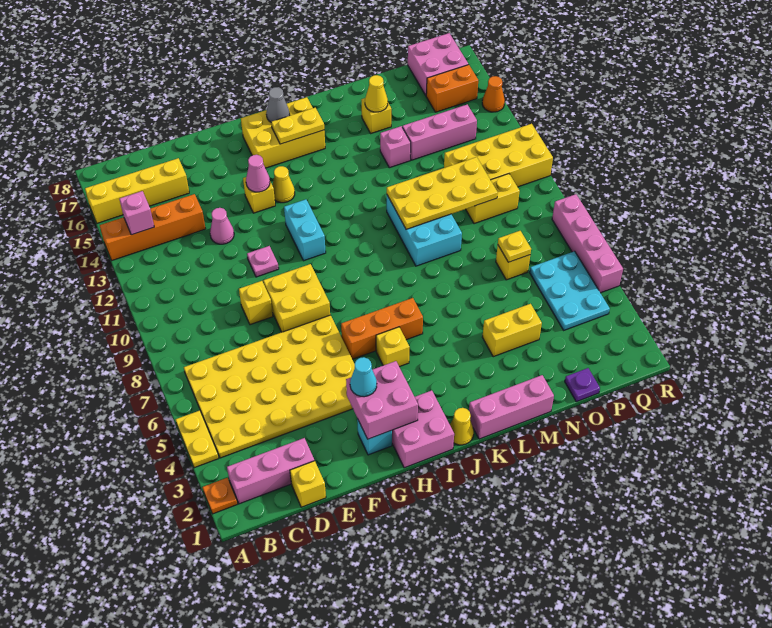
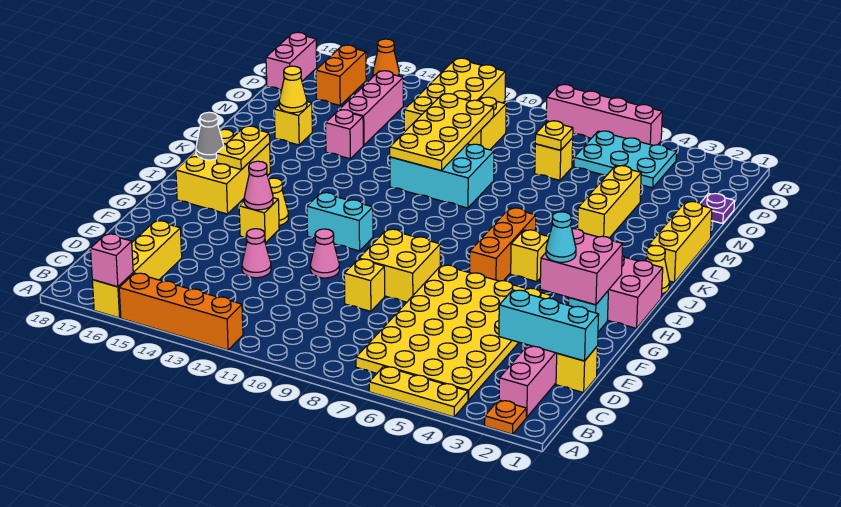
yellow plate A4:A5 level 1 -> yellow plate A4:A6 level 1
orange brick A14:D14 level 1 -> orange brick A12:A15 level 1
pink brick B14 level 2 -> pink brick A16 level 2
none -> cyan brick D1:D3 level 2
pink plate F11 level 1 -> pink cone F11 level 1
pink brick K1:M1 level 1 -> yellow brick K1:M1 level 1
yellow brick M4:N4 level 1 -> yellow brick L4:N4 level 1
pink brick P17:Q18 level 1 -> pink brick P18:Q18 level 1

